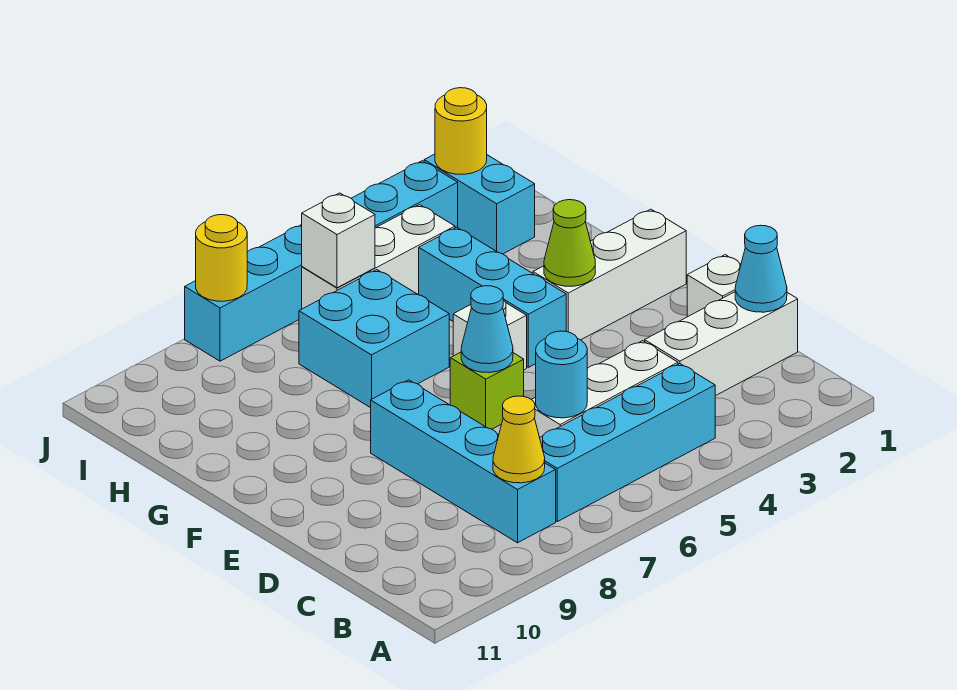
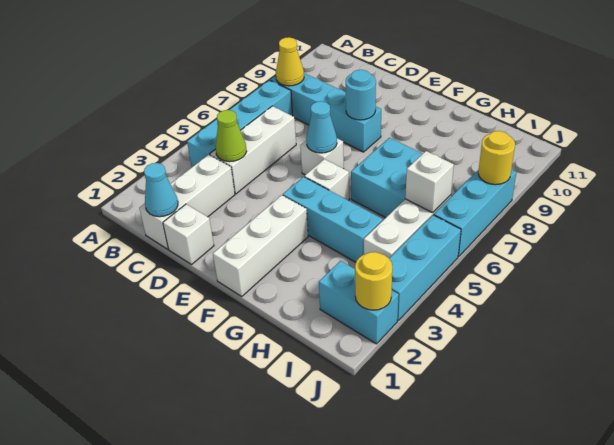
cyan round brick C6 level 2 -> cyan round brick E8 level 2
lime brick E6 level 1 -> white brick E6 level 1
lime cone F3 level 2 -> lime cone C4 level 2

